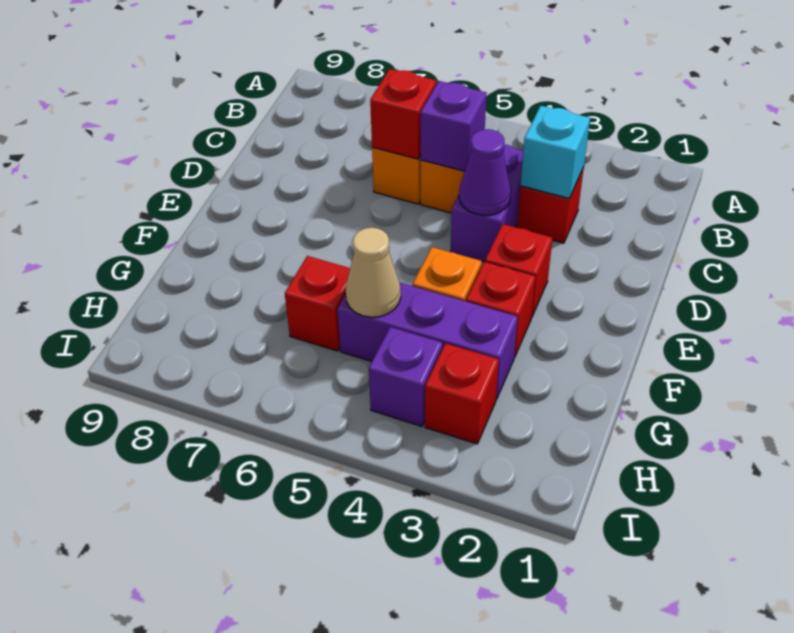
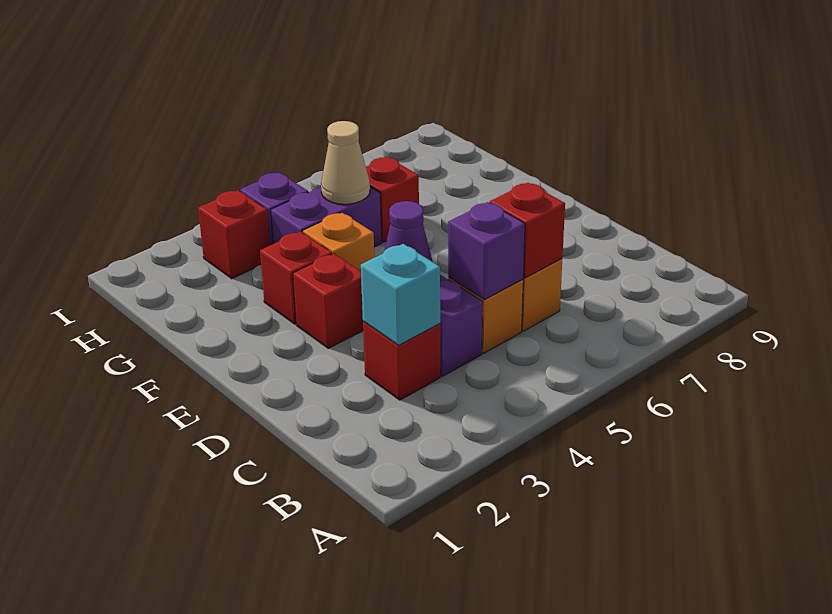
purple brick G3:G5 level 1 -> purple brick G4:G5 level 1

